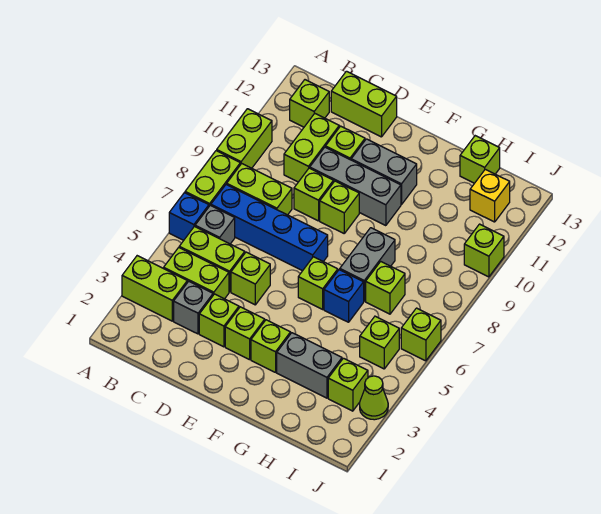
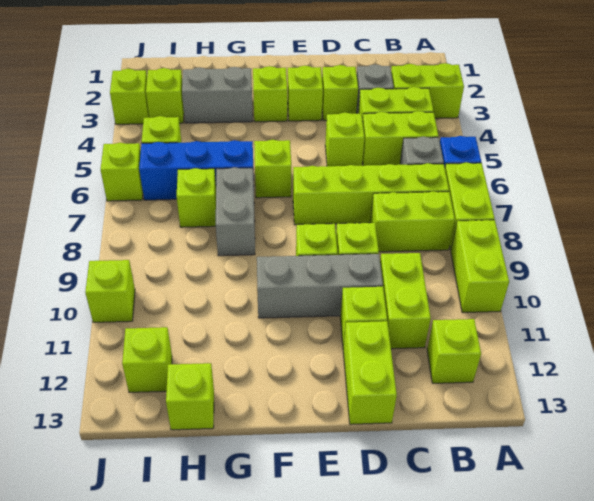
blue brick B7:E7 level 1 -> lime brick B7:E7 level 1
lime brick C13:D13 level 1 -> lime brick D12:D13 level 1
grey brick E11:F11 level 1 -> none
blue brick G6 level 1 -> blue brick G6:I6 level 1
yellow brick I12 level 1 -> lime brick I12 level 1
lime cone J3 level 1 -> lime brick J3 level 1

